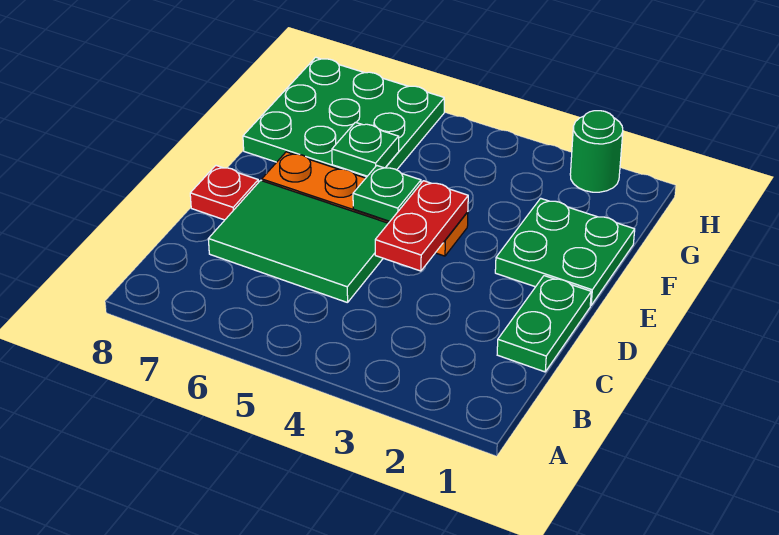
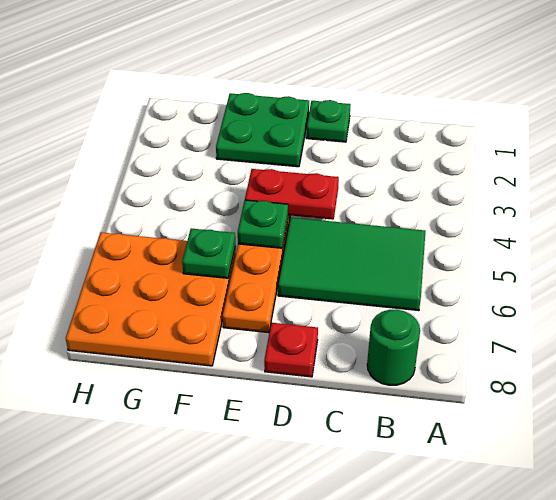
green plate C1:D1 level 1 -> green plate D1 level 1
green tile C5:D7 level 1 -> green tile B5:D6 level 1
green plate F6:H8 level 1 -> orange plate F6:H8 level 1
green round brick H2 level 1 -> green round brick B8 level 1

